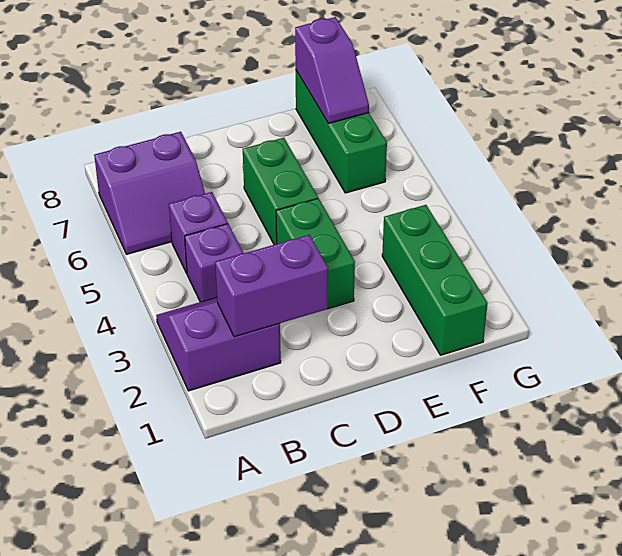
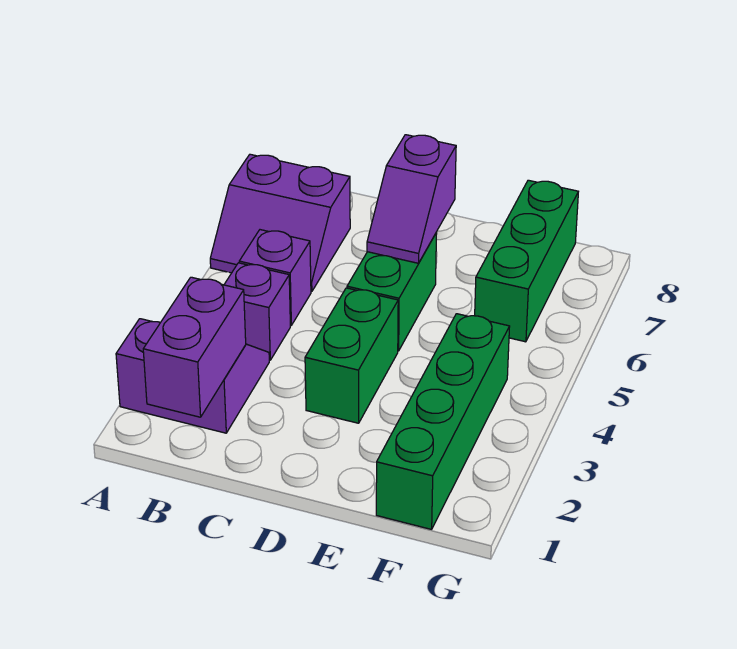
purple brick B2:C2 level 2 -> purple brick B1:B2 level 2
green brick F1:F3 level 1 -> green brick F1:F4 level 1
purple slope F7:F8 level 2 top 8 -> purple slope D6:D7 level 2 top 7

